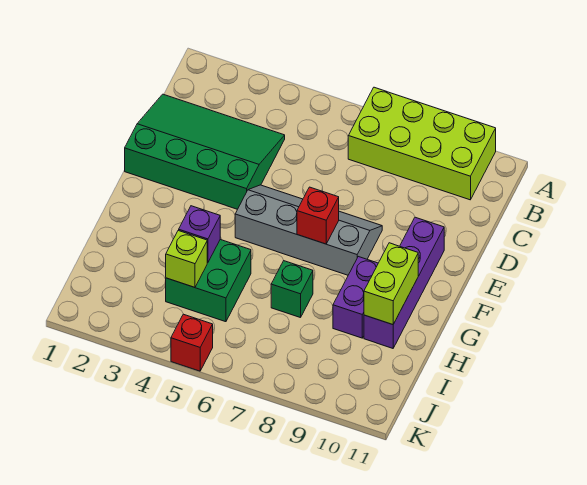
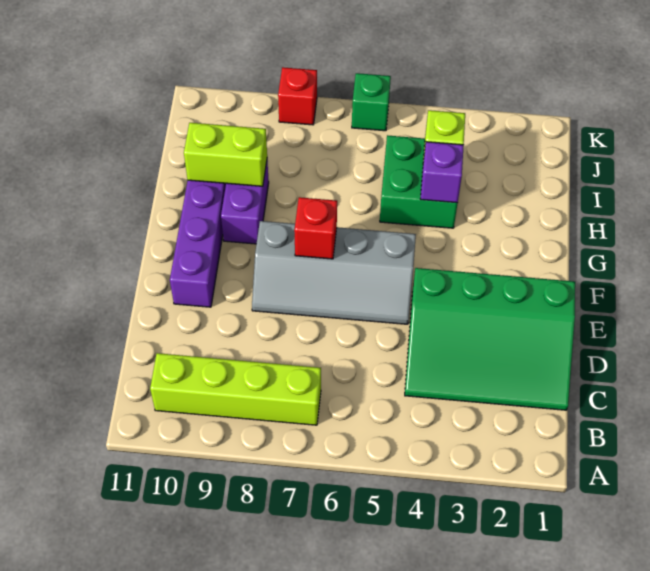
lime brick A7:B10 level 1 -> lime brick B7:B10 level 1
lime brick G10:H10 level 2 -> lime brick H9:H10 level 2
green brick H7 level 1 -> green brick K6 level 1
red brick K5 level 1 -> red brick K8 level 1

